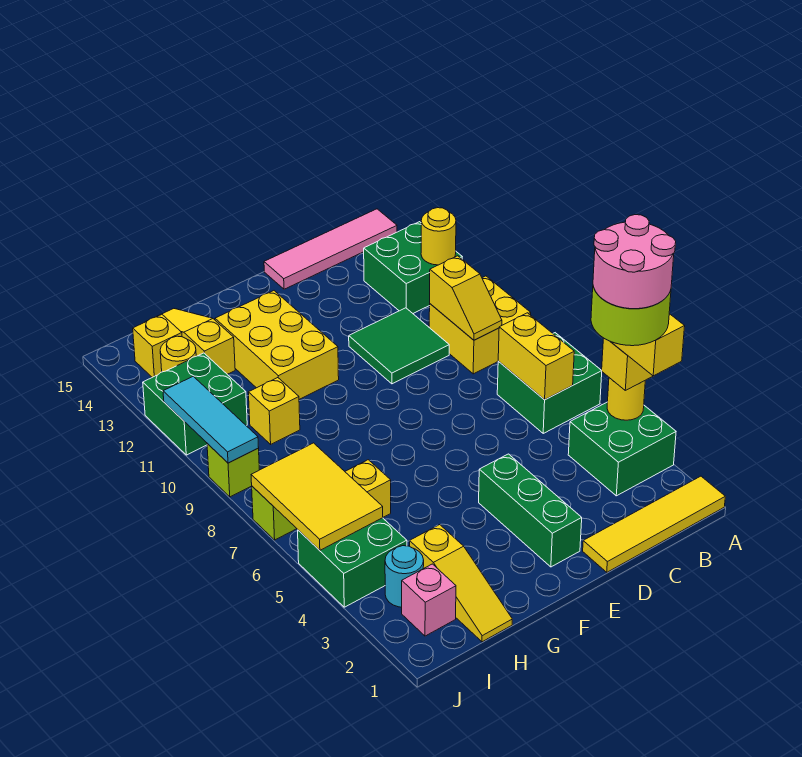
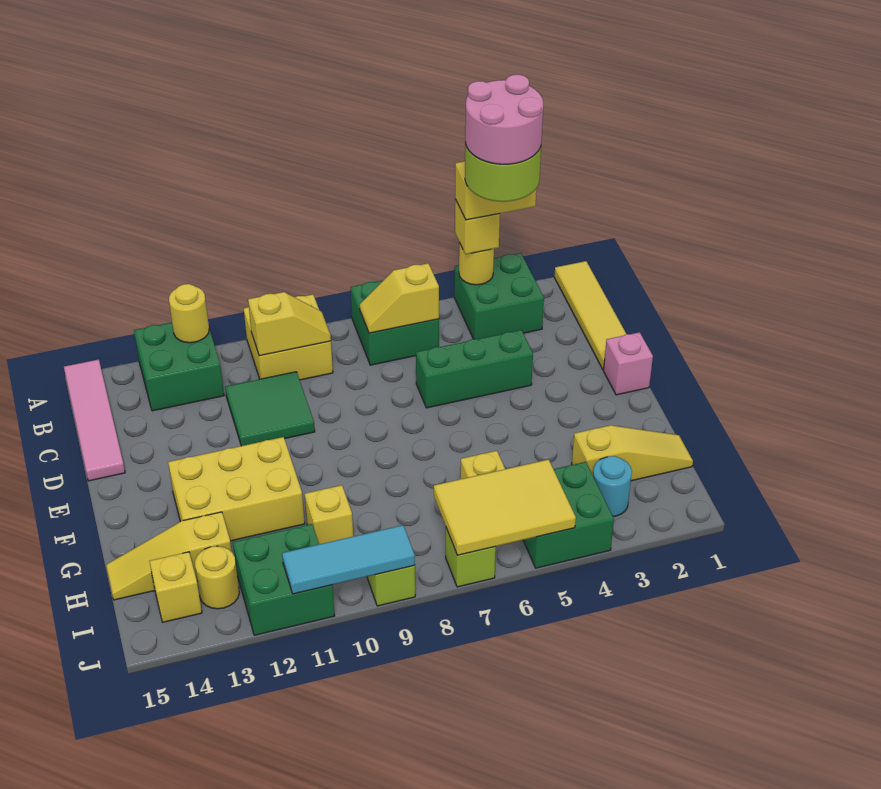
yellow brick B6:B7 level 2 -> yellow slope B6:B7 level 2 top 6
green brick E2:E4 level 1 -> green brick D4:D6 level 1
pink brick I2 level 1 -> pink brick E1 level 1

